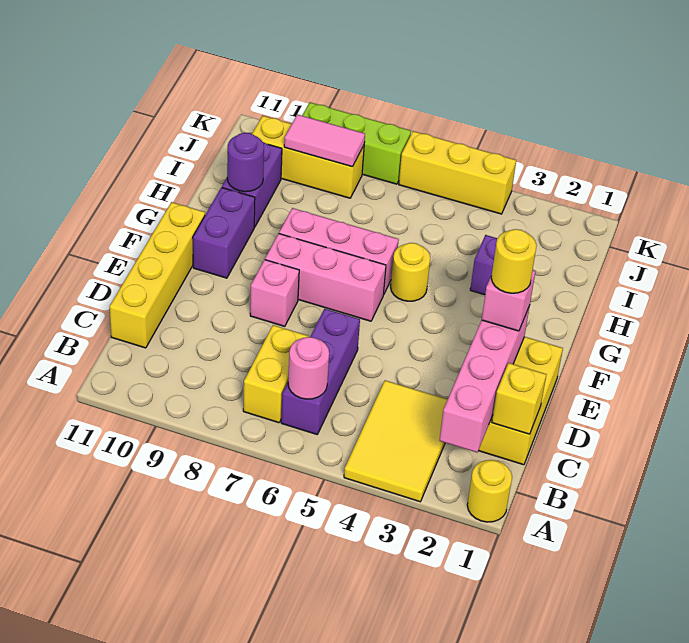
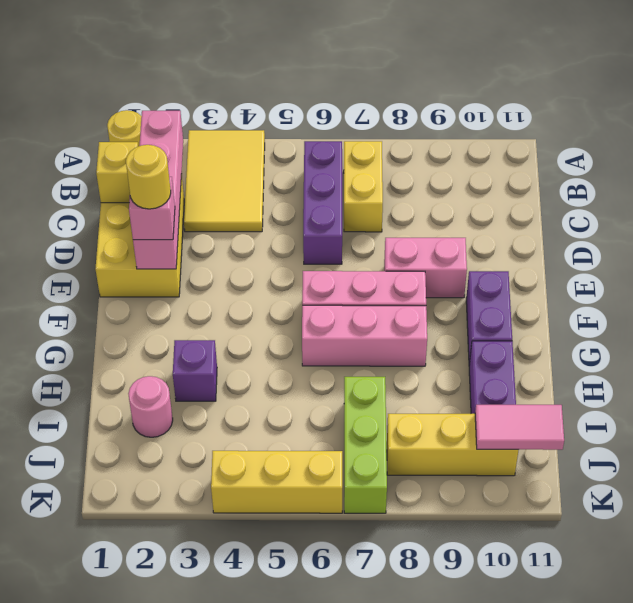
pink round brick B6 level 2 -> pink round brick I2 level 1
yellow brick C11:F11 level 1 -> none
pink brick E8 level 1 -> pink brick E8:E9 level 1
yellow round brick G5 level 1 -> none
purple round brick H10 level 2 -> none
pink tile J8:J9 level 2 -> pink tile J10:J11 level 2
lime brick K7:K9 level 1 -> lime brick I7:K7 level 1

